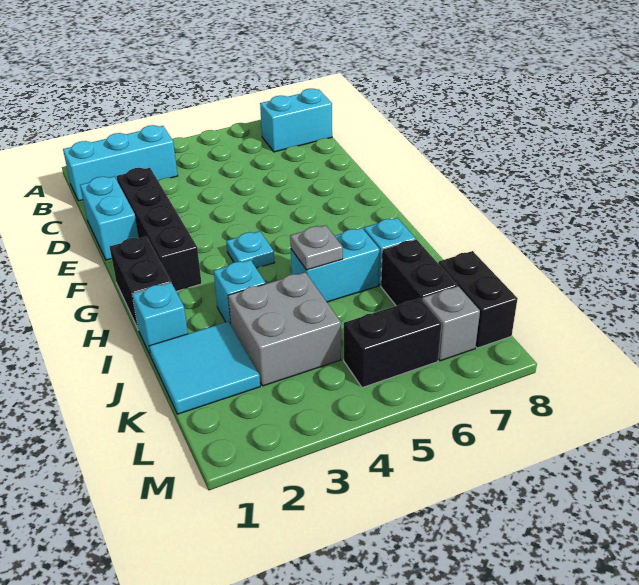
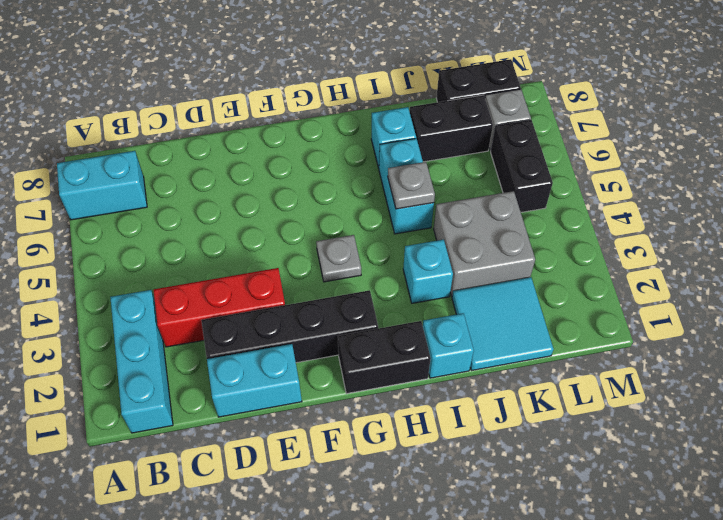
cyan brick B7:B8 level 1 -> cyan brick A7:B7 level 1
none -> red brick C3:E3 level 1
cyan plate G4 level 1 -> grey plate G4 level 1

